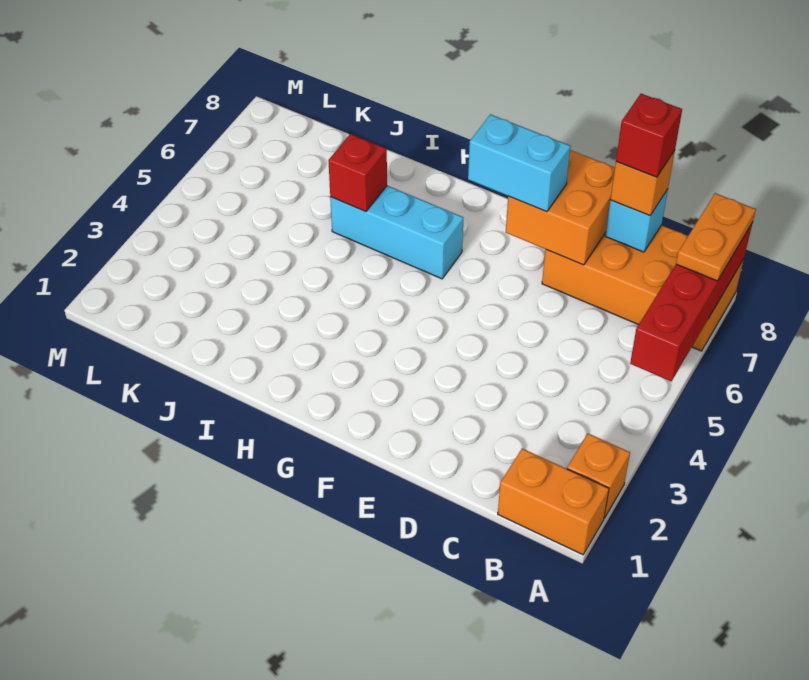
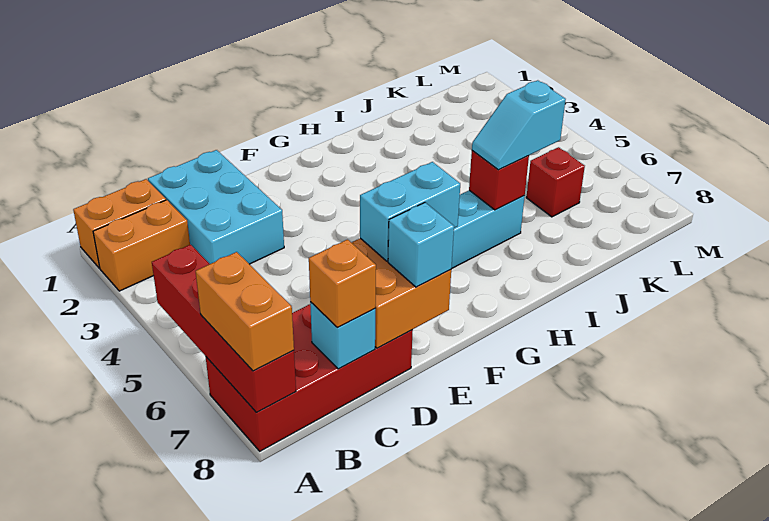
orange brick A2 level 1 -> orange brick A2:B2 level 1
orange brick A7:D8 level 1 -> red brick A7:D8 level 1
orange plate A7:A8 level 3 -> orange brick A7:A8 level 3
none -> cyan brick C1:D3 level 1
red brick C8 level 4 -> red brick K6 level 1
none -> cyan brick E8 level 3
none -> cyan slope I6:J6 level 3 top J

